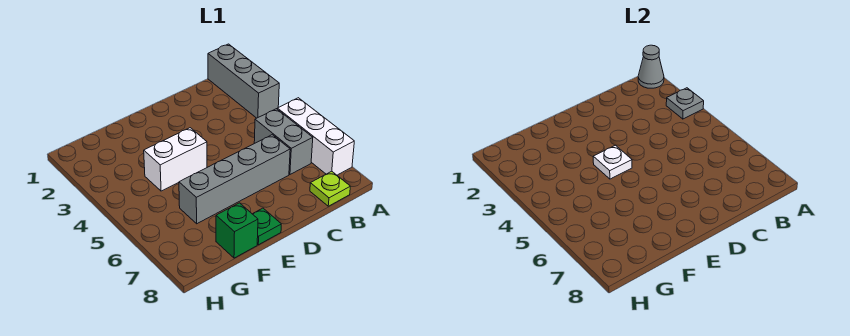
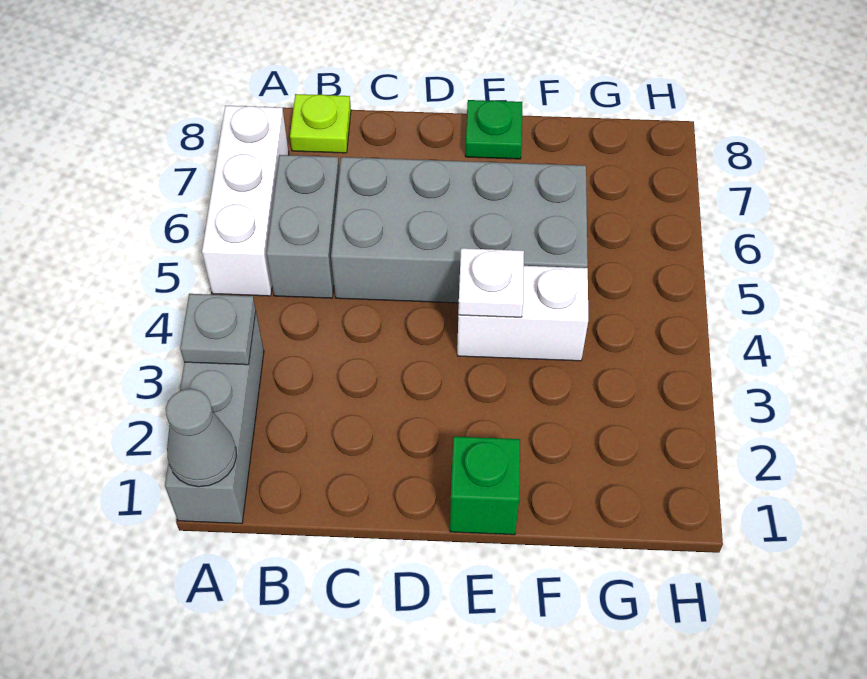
grey brick C6:F6 level 1 -> grey brick C5:F6 level 1
green brick F8 level 1 -> green brick E1 level 1

